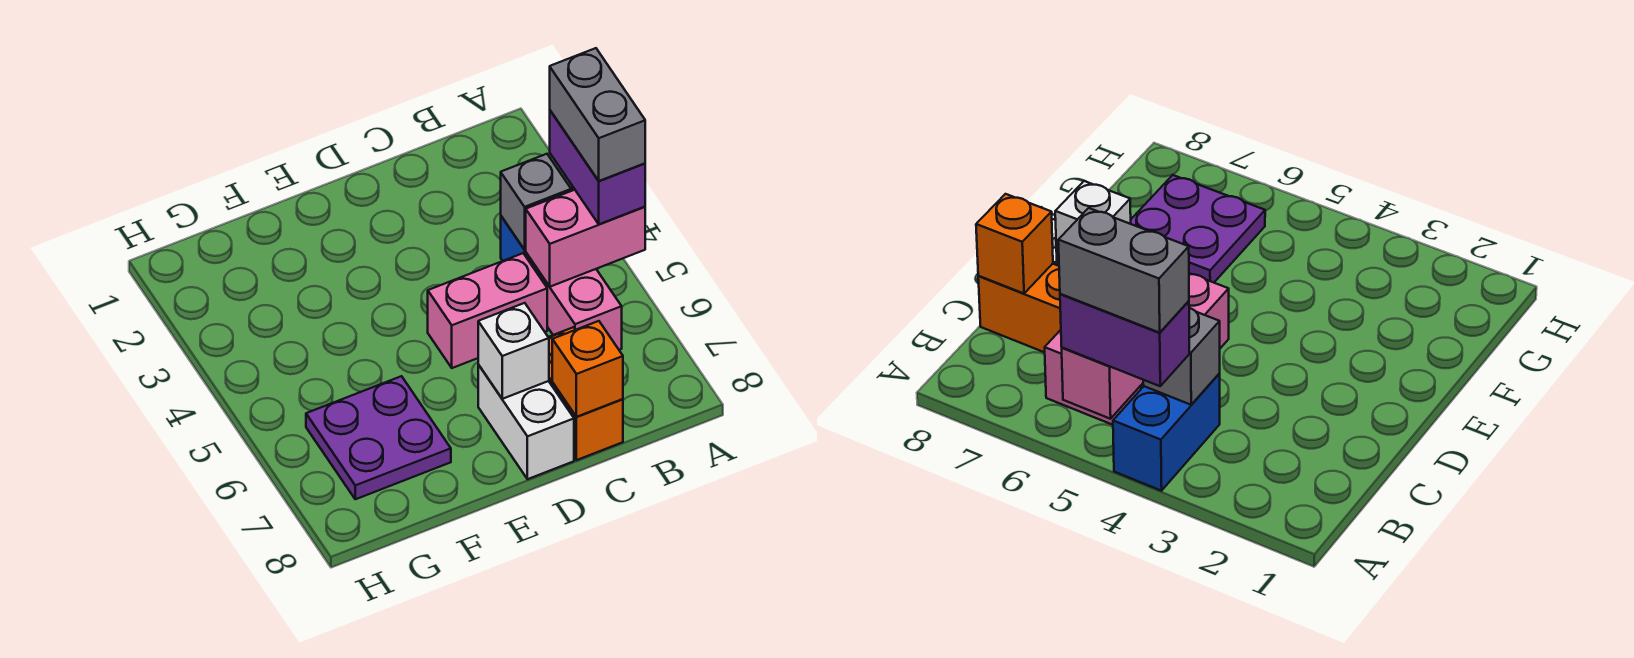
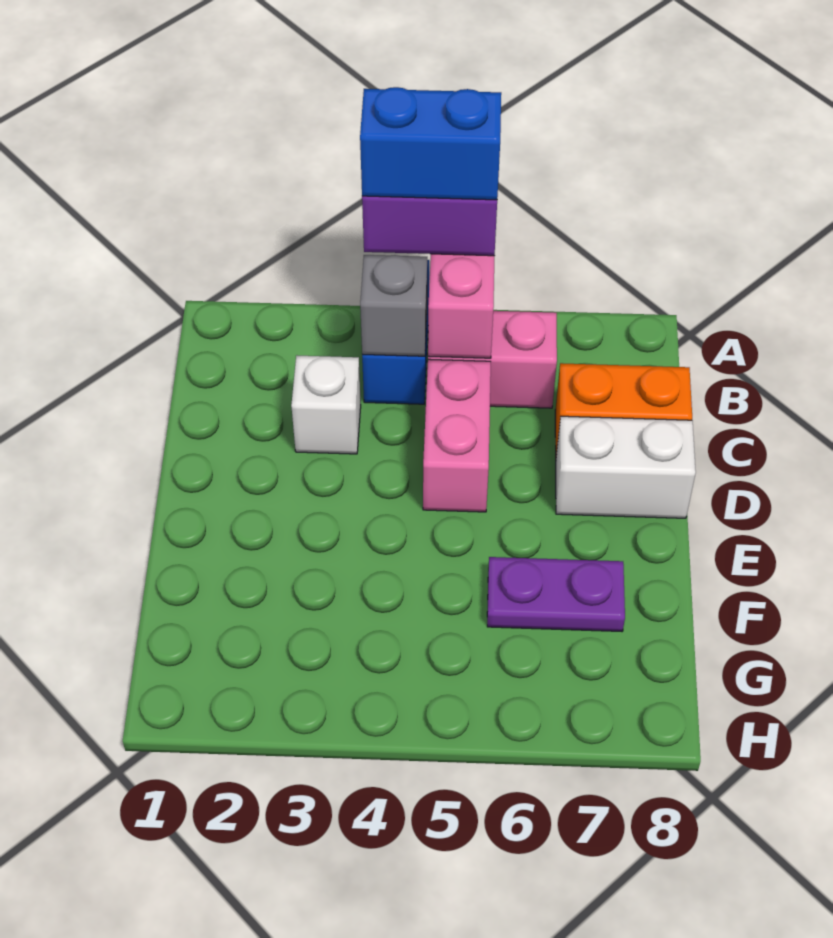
grey brick A4:A5 level 4 -> blue brick A4:A5 level 4
orange brick C8 level 2 -> none
white brick D7 level 2 -> white brick C3 level 1
purple plate F6:G7 level 1 -> purple plate F6:F7 level 1

